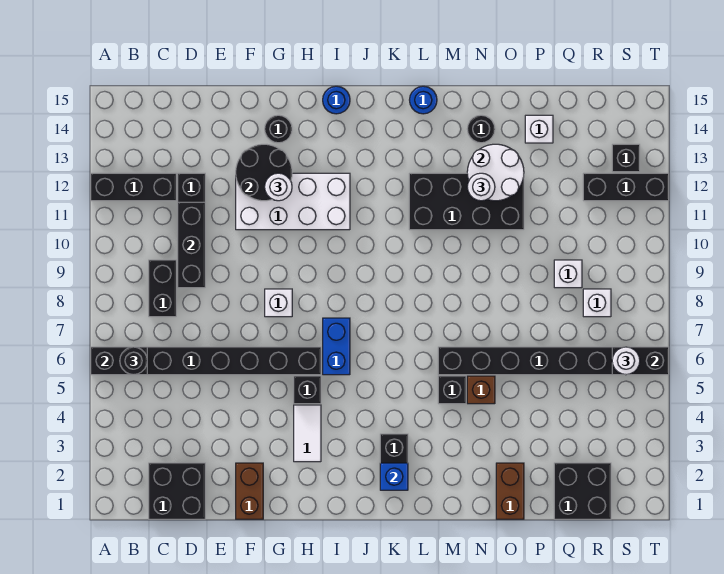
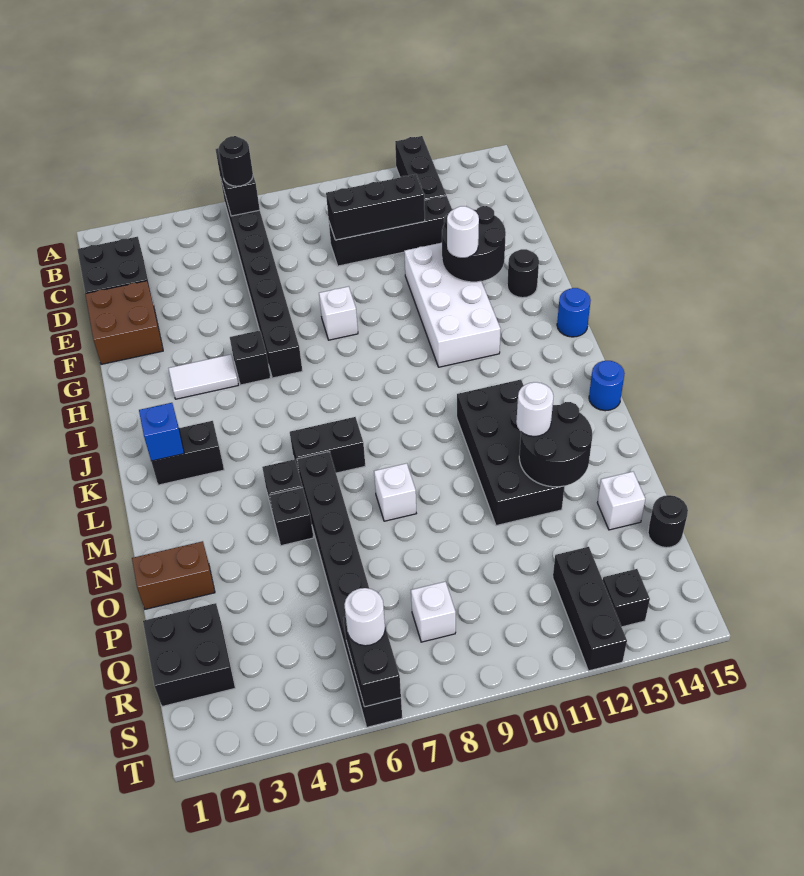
black brick C8:C9 level 1 -> black brick L6:L7 level 1
brown brick F1:F2 level 1 -> brown brick E1:F2 level 1
blue brick I6:I7 level 1 -> none
brown brick N5 level 1 -> black brick N5 level 1
white round brick N12:O13 level 2 -> black round brick N12:O13 level 2
black round brick N14 level 1 -> black round brick Q15 level 1
white brick Q9 level 1 -> white brick N8 level 1

